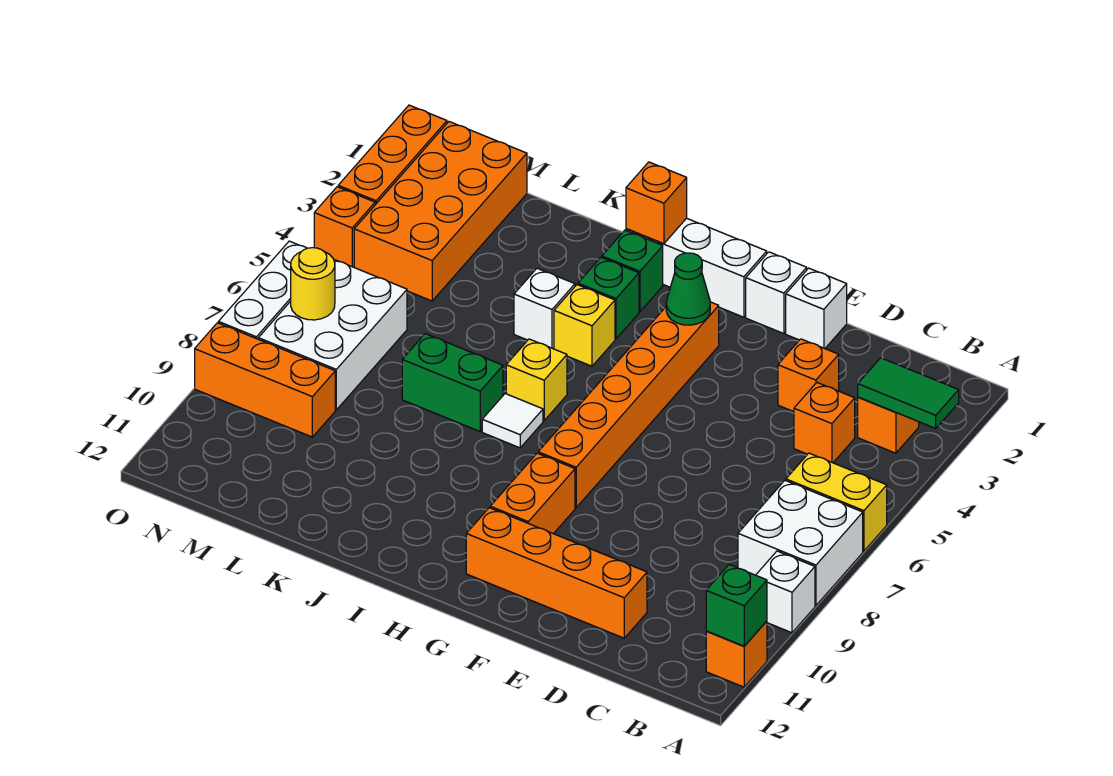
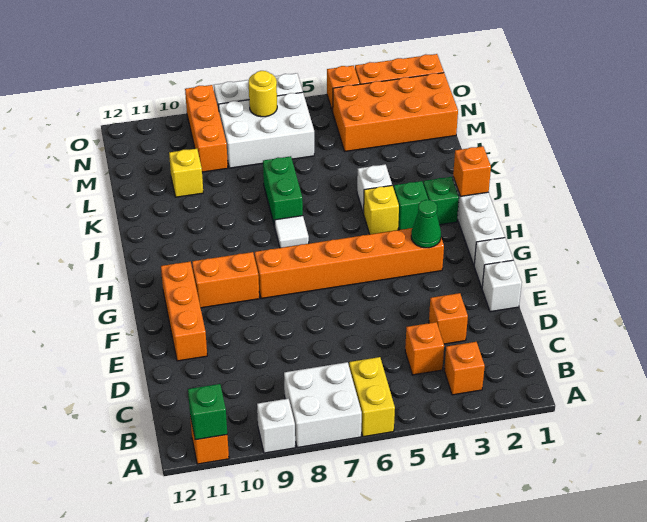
green tile A3:B3 level 2 -> none
orange brick D11:G11 level 1 -> orange brick E11:G11 level 1
yellow brick I6 level 1 -> yellow brick L10 level 1

